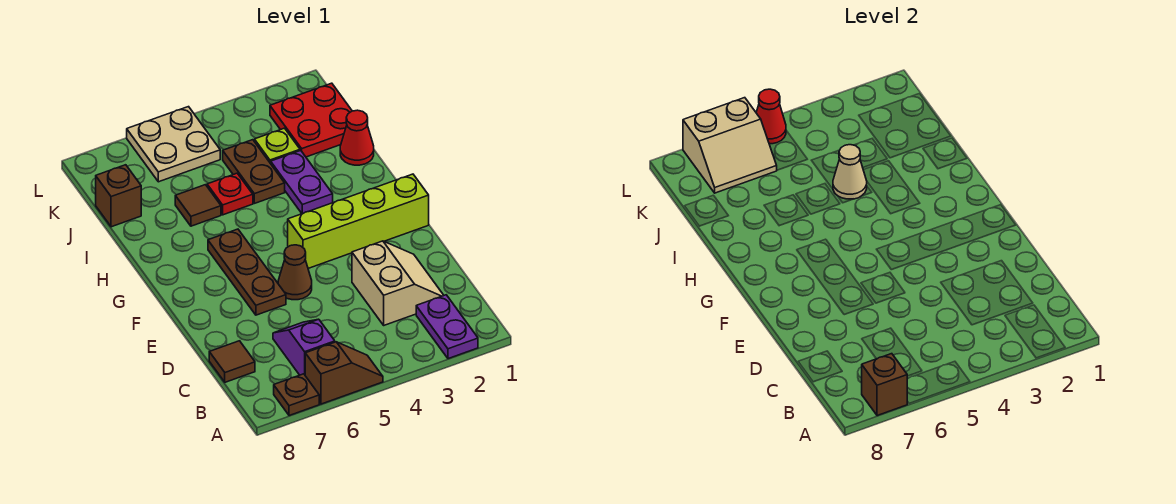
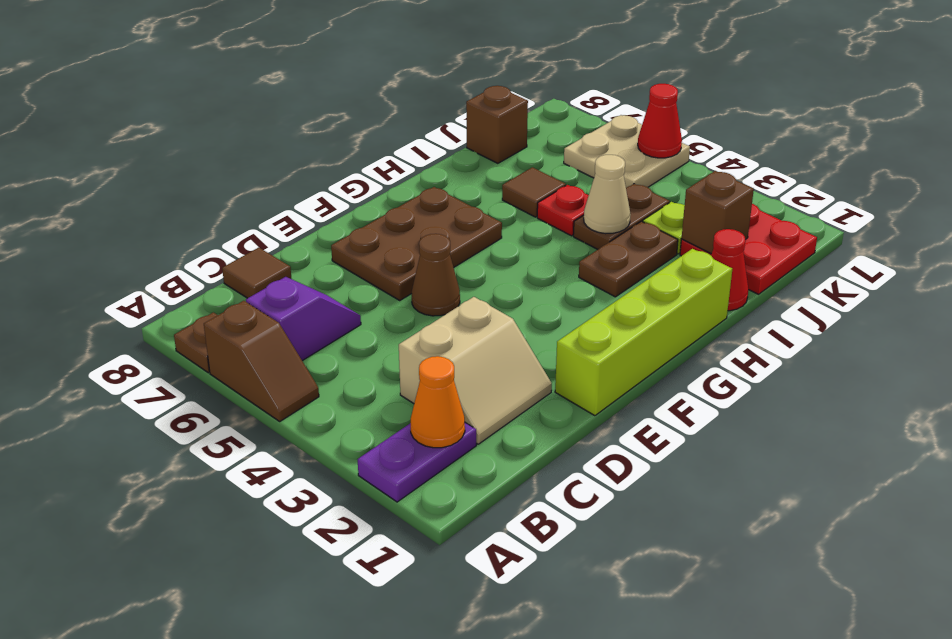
brown brick A7 level 2 -> brown brick J2 level 2
none -> orange cone B2 level 2
brown plate E6:G6 level 1 -> brown plate E6:G7 level 1
lime brick F1:F4 level 1 -> lime brick E1:H1 level 1
purple plate H3:I3 level 1 -> brown plate H3:I3 level 1
tan slope K6:L7 level 2 top L -> none

